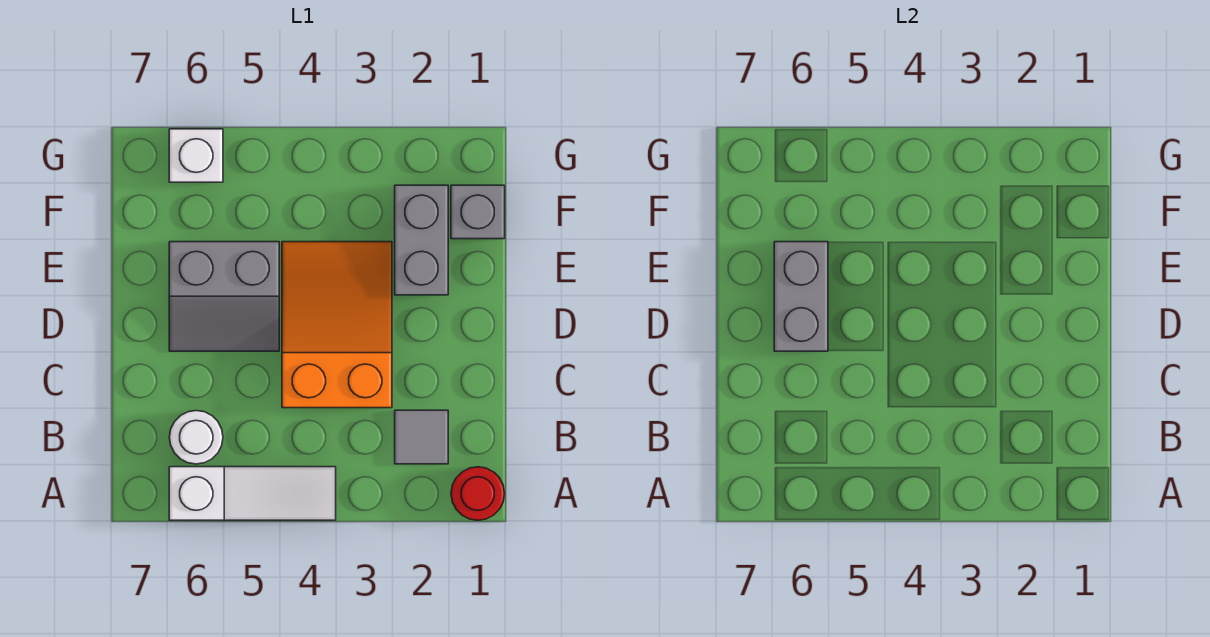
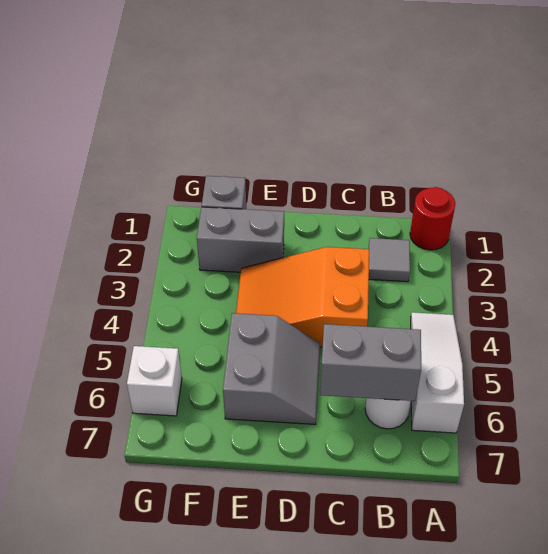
grey brick D6:E6 level 2 -> grey brick B6:C6 level 2

